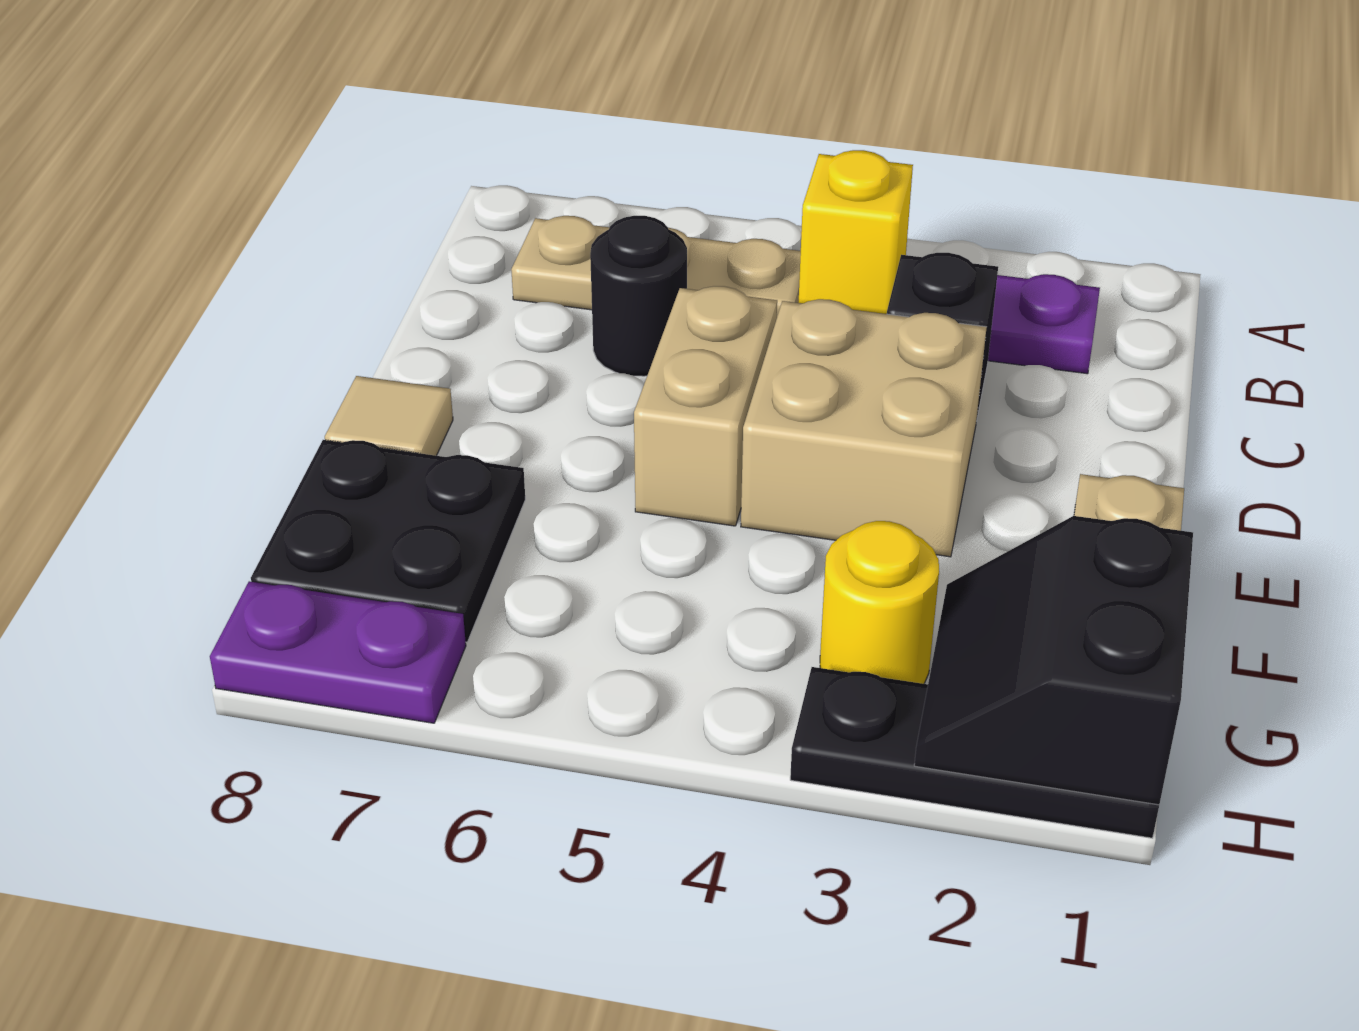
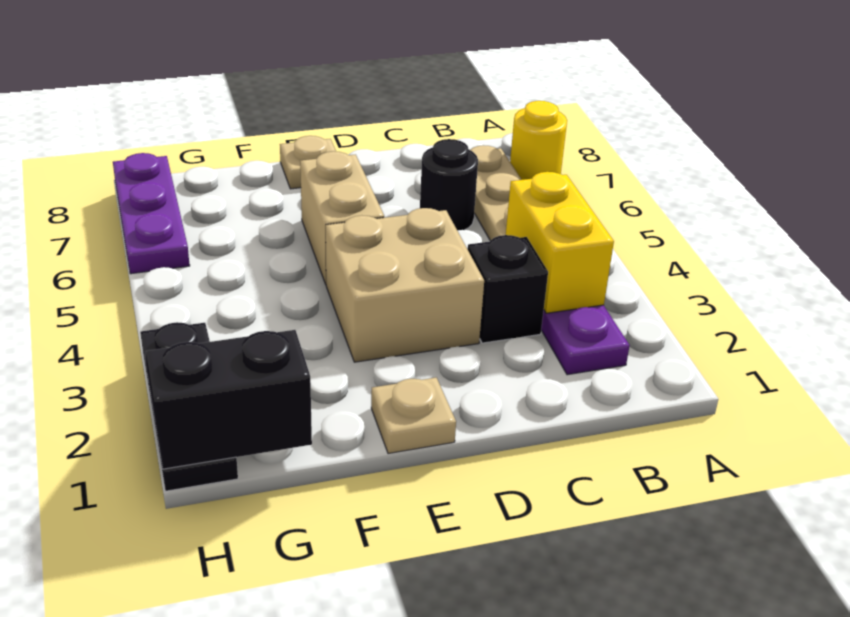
yellow brick B4 level 2 -> yellow brick B3:B4 level 2
tan brick D5:E5 level 1 -> tan brick E5:E6 level 1
tan tile E8 level 1 -> tan plate E8 level 1
black plate F7:G8 level 1 -> none
yellow round brick G3 level 1 -> yellow round brick A7 level 1
purple plate H7:H8 level 1 -> purple plate H6:H8 level 1

